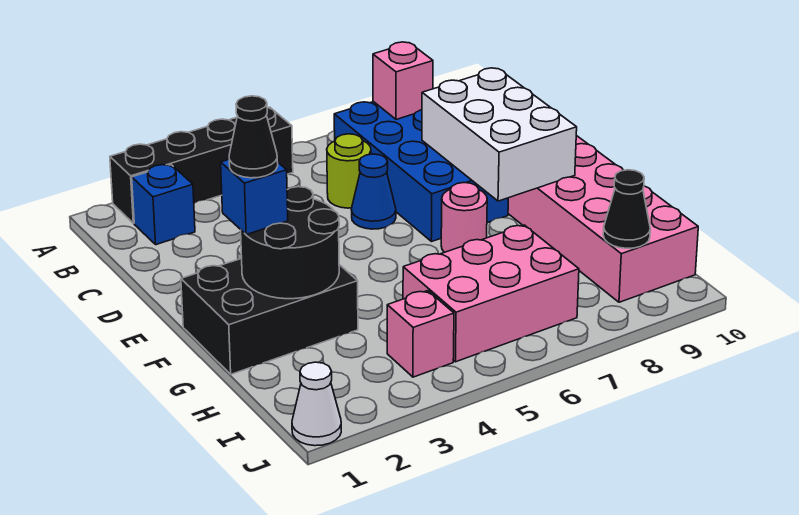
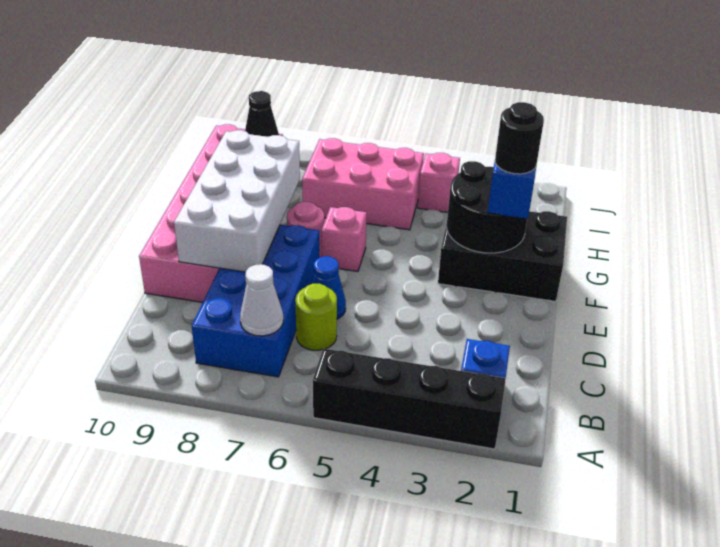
pink brick B8 level 2 -> pink brick F6 level 1
white brick D8:F9 level 2 -> white brick D8:G9 level 2
black cone F2 level 4 -> black round brick F2 level 4
white cone J1 level 1 -> white cone B7 level 2

